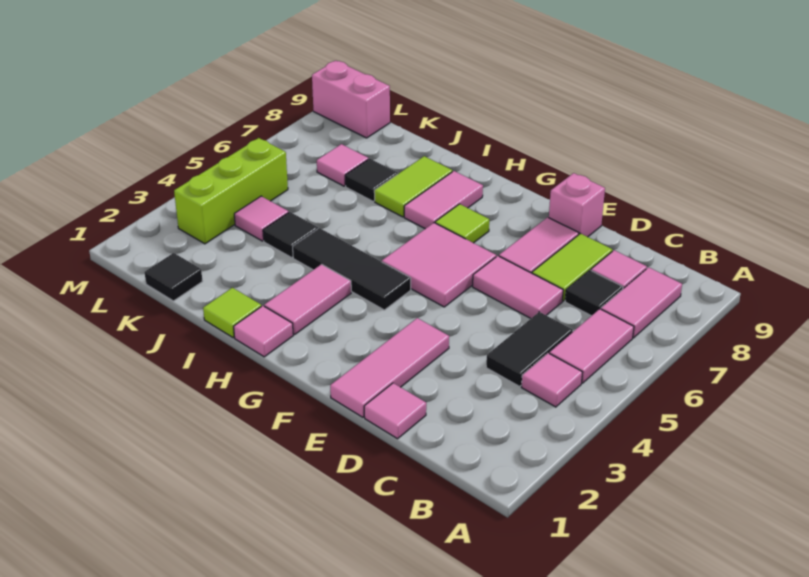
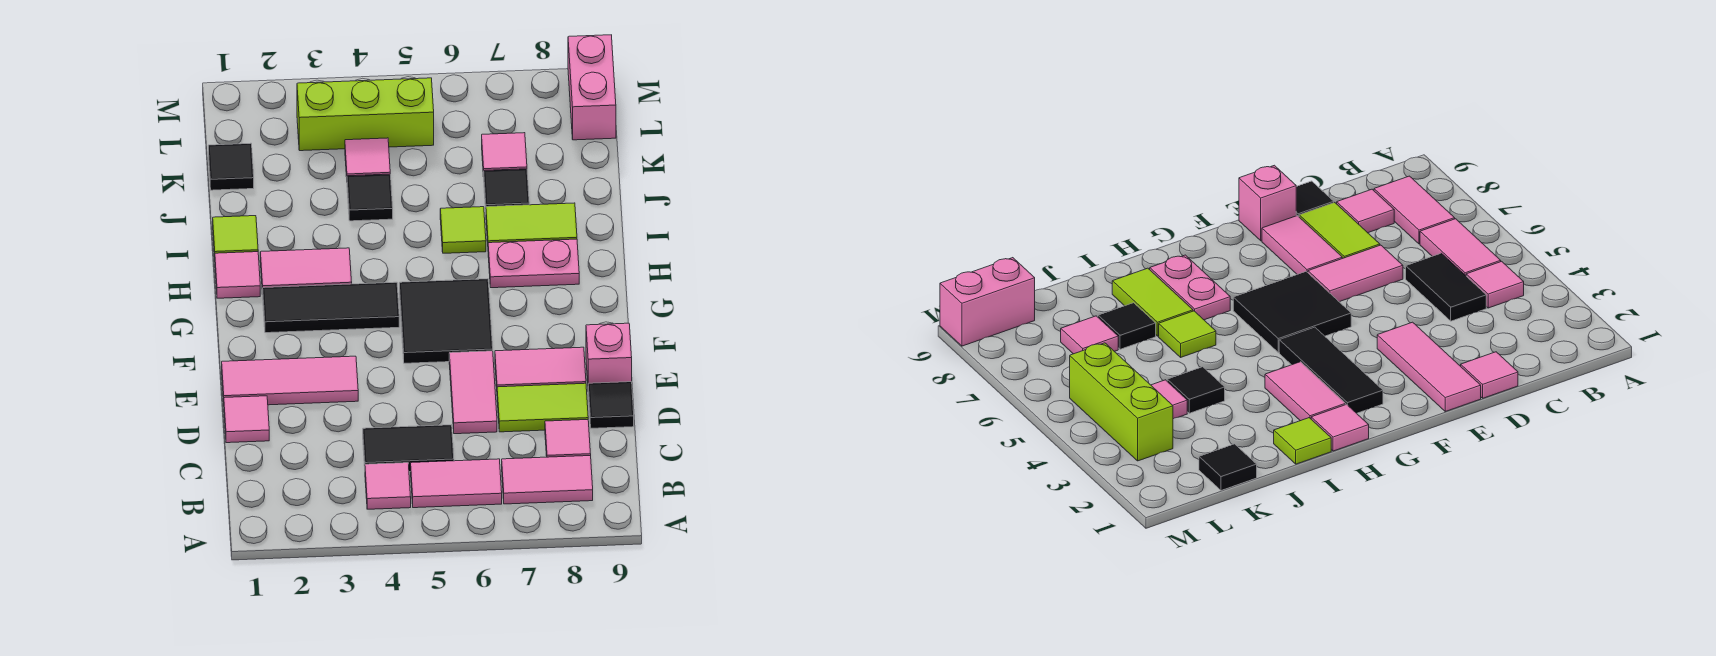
black tile C7 level 1 -> black tile D9 level 1
pink tile F5:G6 level 1 -> black tile F5:G6 level 1
black tile G4:I4 level 1 -> black tile G2:G4 level 1
lime tile G7 level 1 -> lime tile I6 level 1
pink tile H7:H8 level 1 -> pink plate H7:H8 level 1

